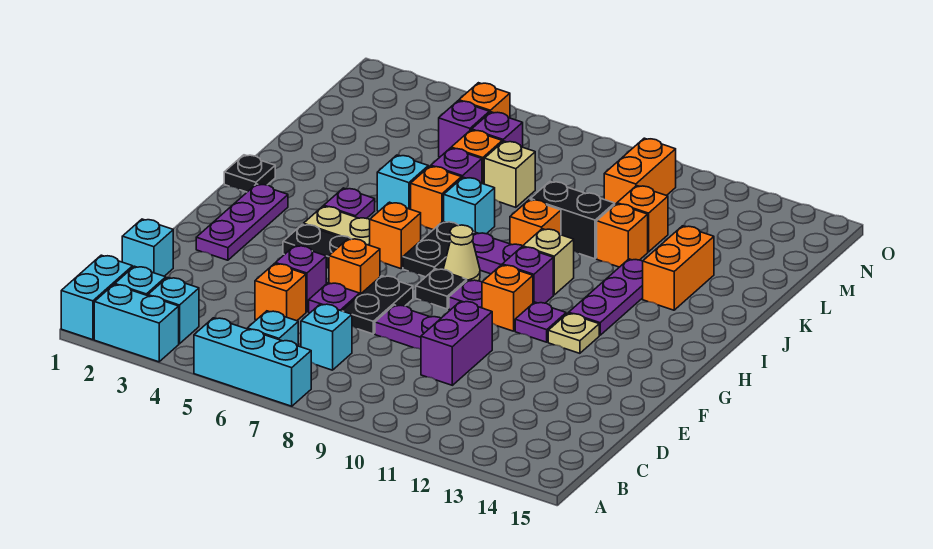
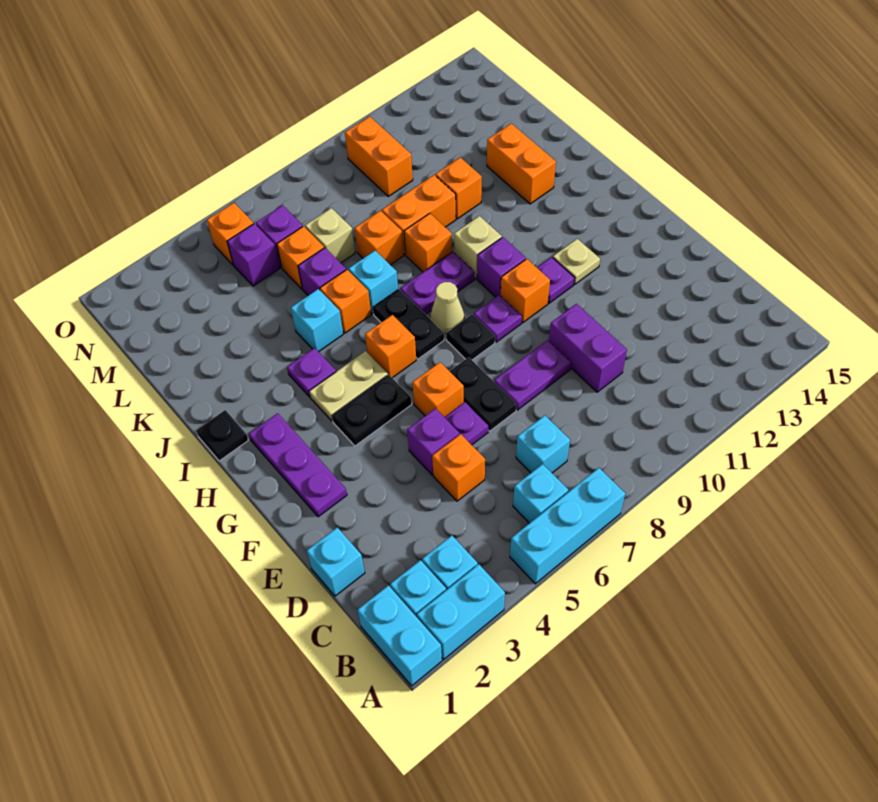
purple plate H12:J12 level 1 -> none
black brick K9:K10 level 1 -> orange brick K9:K10 level 1
orange brick L11 level 1 -> orange brick K8 level 1

